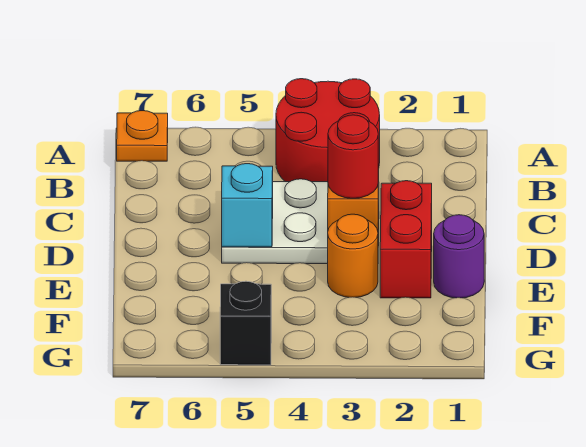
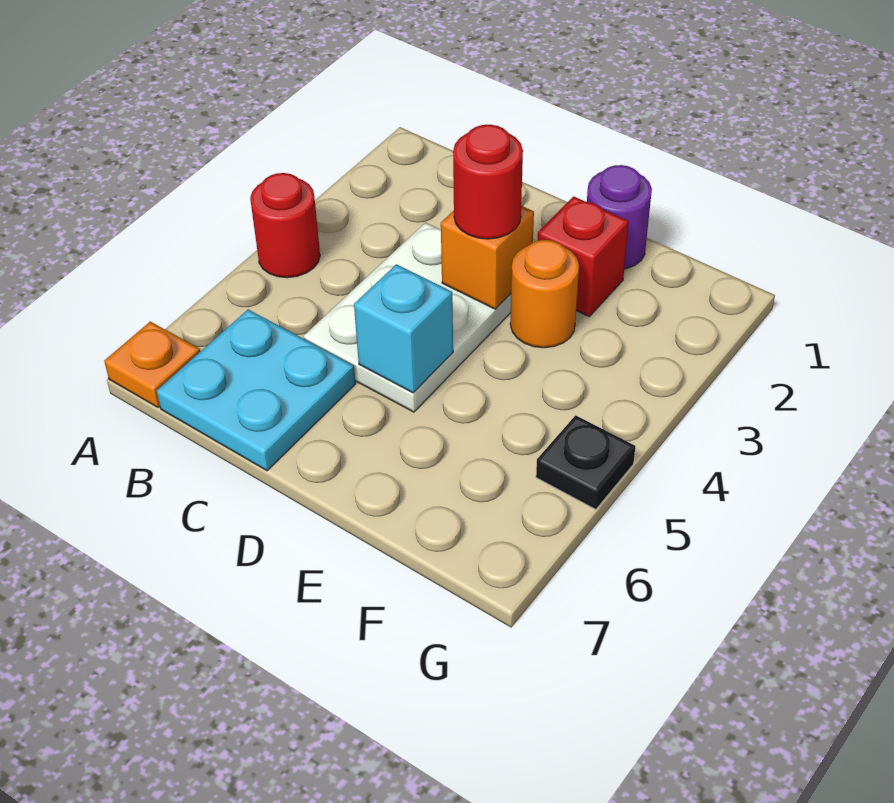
red round brick A3:B4 level 1 -> red round brick A4 level 1
none -> cyan plate B6:C7 level 1
red brick D2:E2 level 1 -> red brick E2 level 1
black brick G5 level 1 -> black plate G5 level 1

